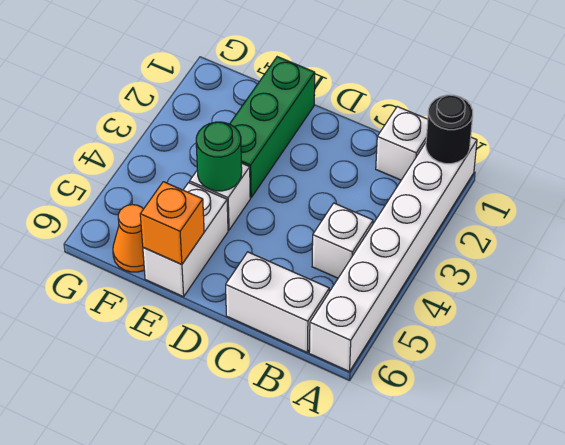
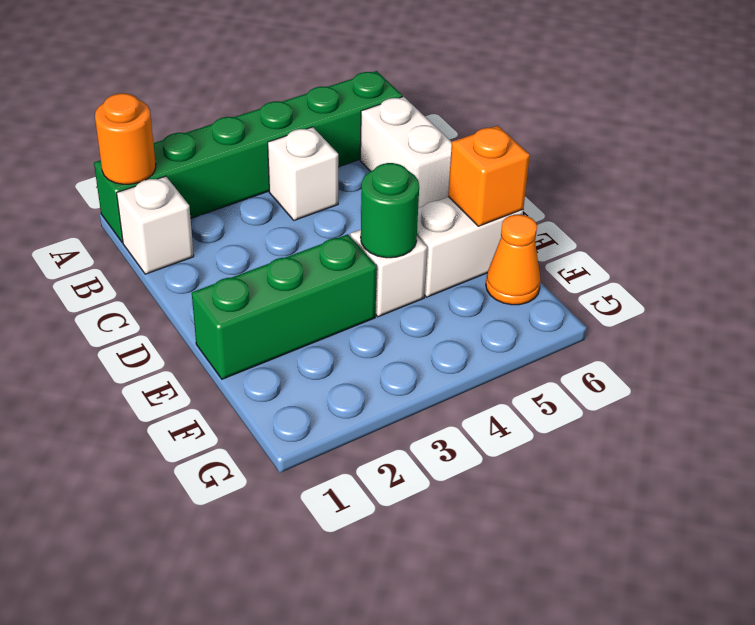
white brick A1:A6 level 1 -> green brick A1:A6 level 1
black round brick A1 level 2 -> orange round brick A1 level 2

